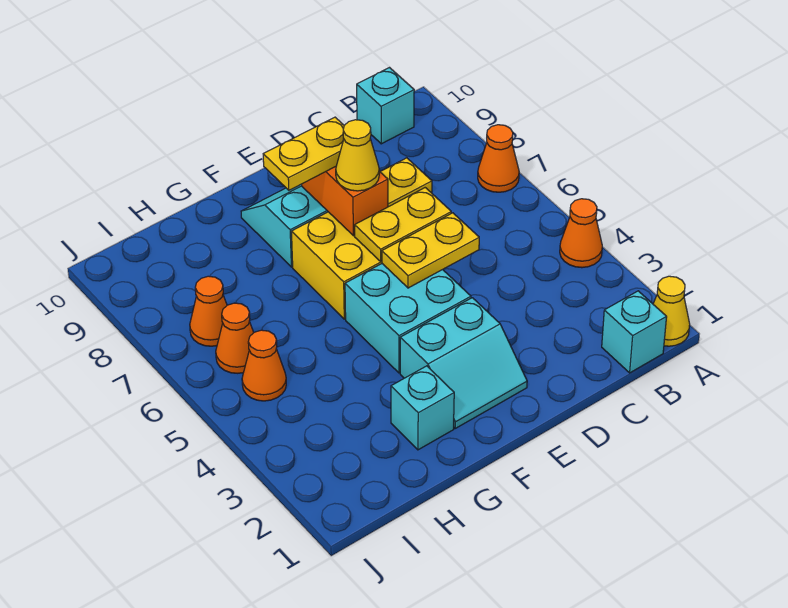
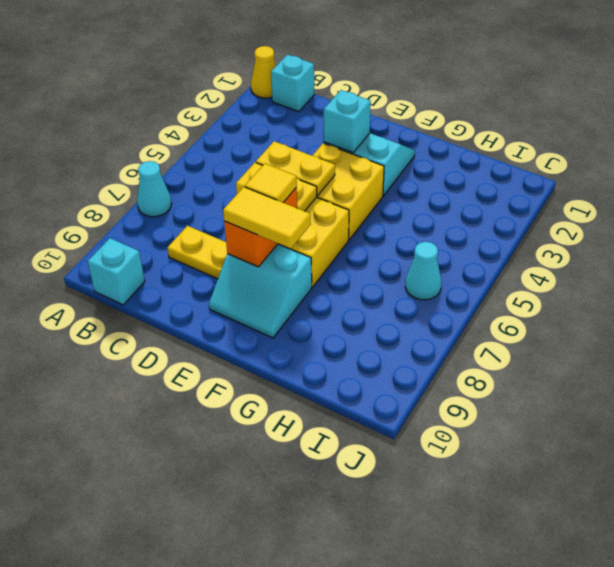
orange cone A4 level 1 -> none
orange cone A7 level 1 -> cyan cone A7 level 1
cyan brick E4:F5 level 1 -> yellow brick E4:F5 level 1
yellow cone E7 level 3 -> yellow tile E7 level 3
yellow plate E8:F8 level 3 -> yellow tile E8:F8 level 3
cyan brick G2 level 1 -> cyan brick E3 level 2
orange cone I5 level 1 -> none
orange cone I6 level 1 -> cyan cone I6 level 1
orange cone I7 level 1 -> none

